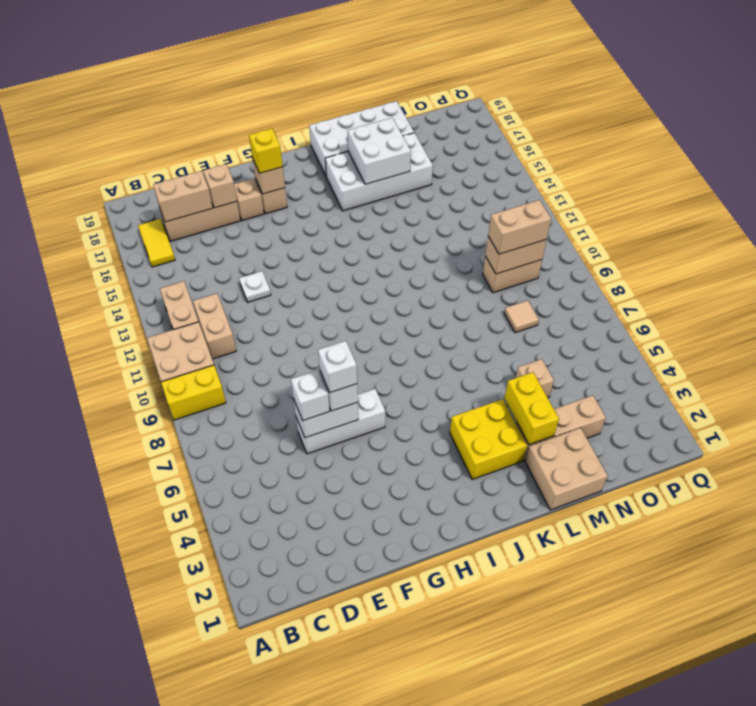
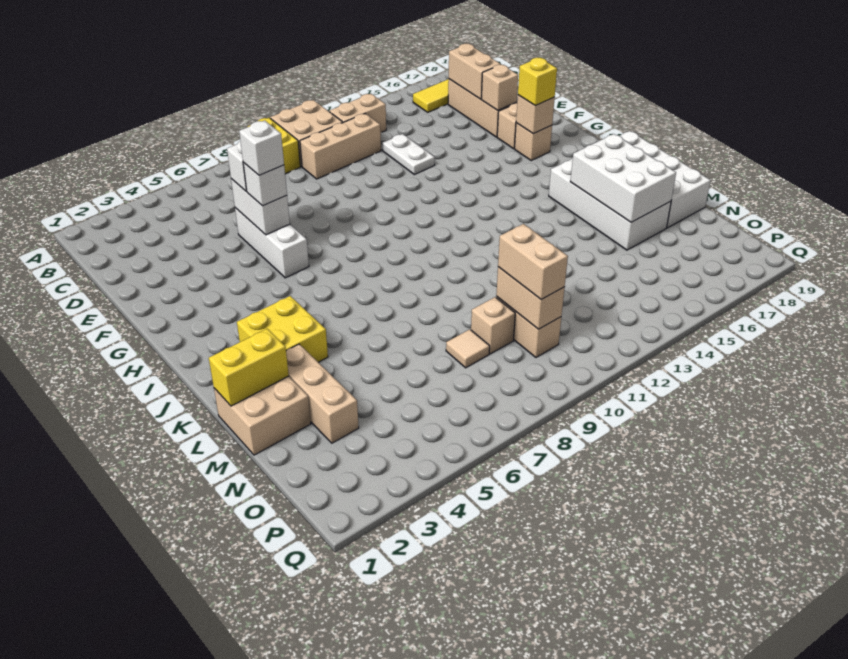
tan brick C11:C12 level 1 -> tan brick C10:C12 level 1
white plate E13 level 1 -> white plate D13:E13 level 1
white brick K16:L17 level 2 -> white brick K16:M17 level 2
yellow brick L3:L4 level 2 -> yellow brick L1:L2 level 2
tan brick M5 level 1 -> tan brick N9 level 1

